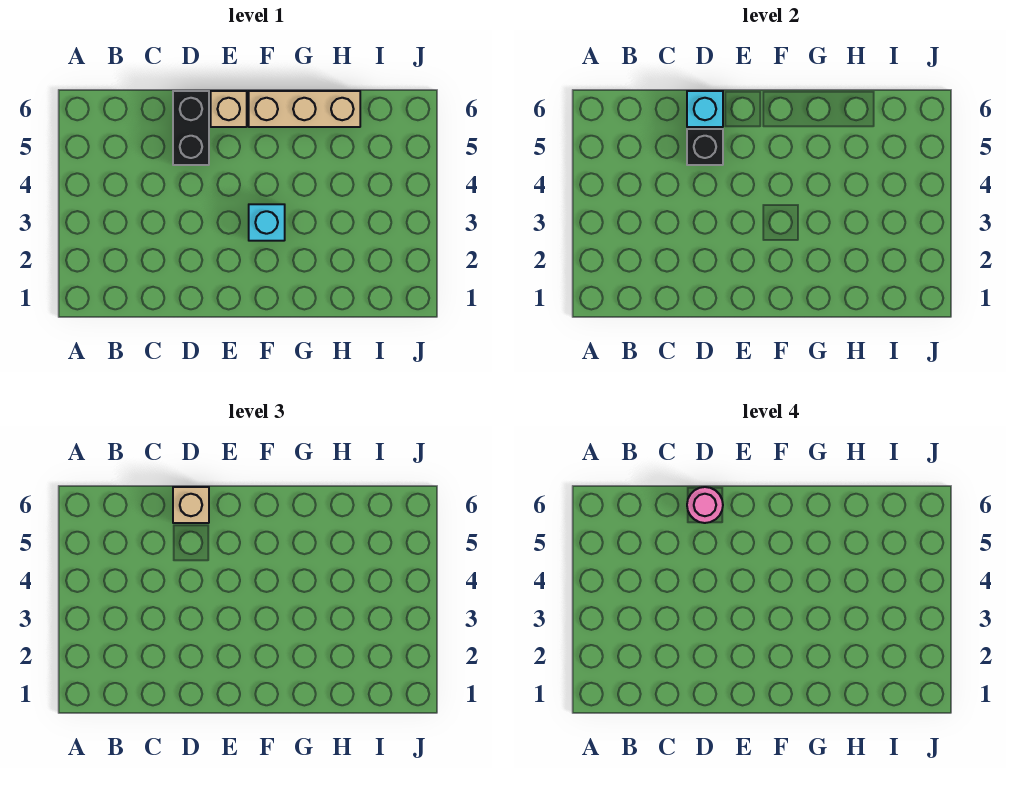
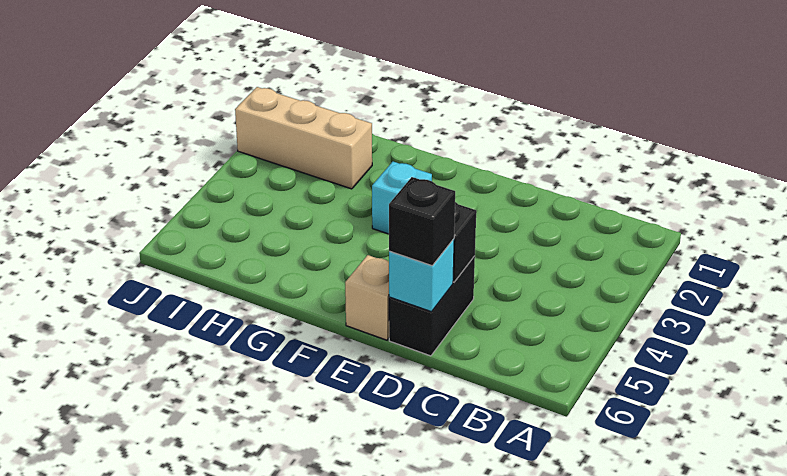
tan brick D6 level 3 -> black brick D6 level 3
pink round brick D6 level 4 -> none
tan brick F6:H6 level 1 -> tan brick H2:J2 level 1

